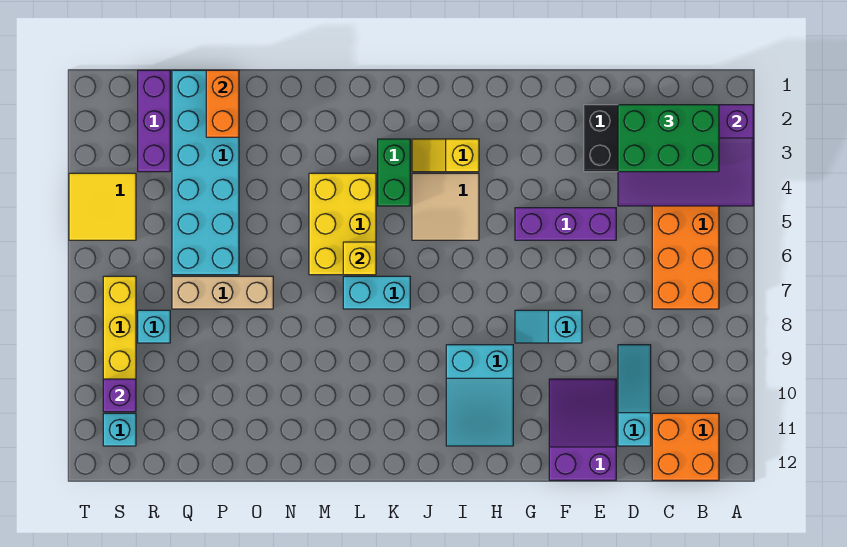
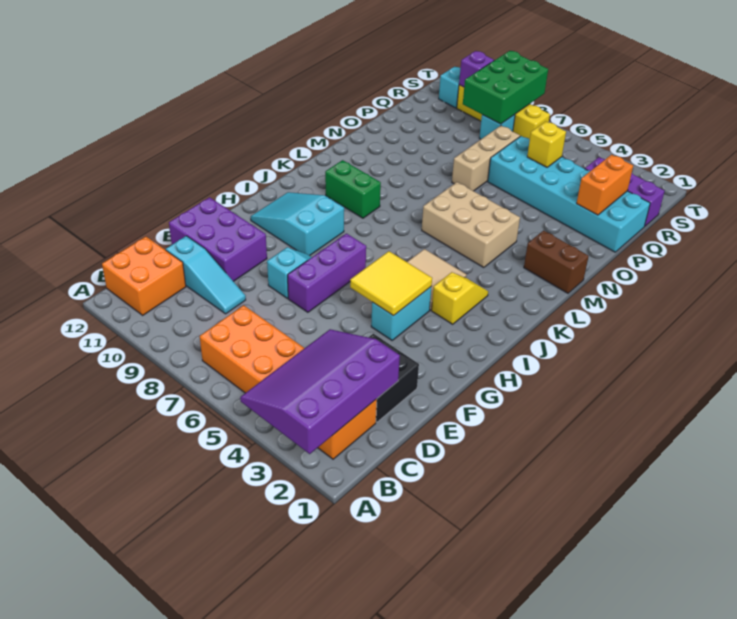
green brick B2:D3 level 3 -> green brick R8:T9 level 2
purple brick E5:G5 level 1 -> purple brick F7:H7 level 1
purple slope E10:F12 level 1 top 12 -> purple brick E10:F12 level 1
green brick K3:K4 level 1 -> green brick K9:K10 level 1
cyan brick K7:L7 level 1 -> cyan brick G4:H4 level 1
yellow brick L4:M6 level 1 -> tan brick L4:M6 level 1
yellow brick L6 level 2 -> yellow brick Q5 level 2
none -> brown brick M1:M2 level 1
orange brick P1:P2 level 2 -> orange brick P2:Q2 level 2
yellow tile S4:T5 level 1 -> yellow tile G4:H5 level 2

